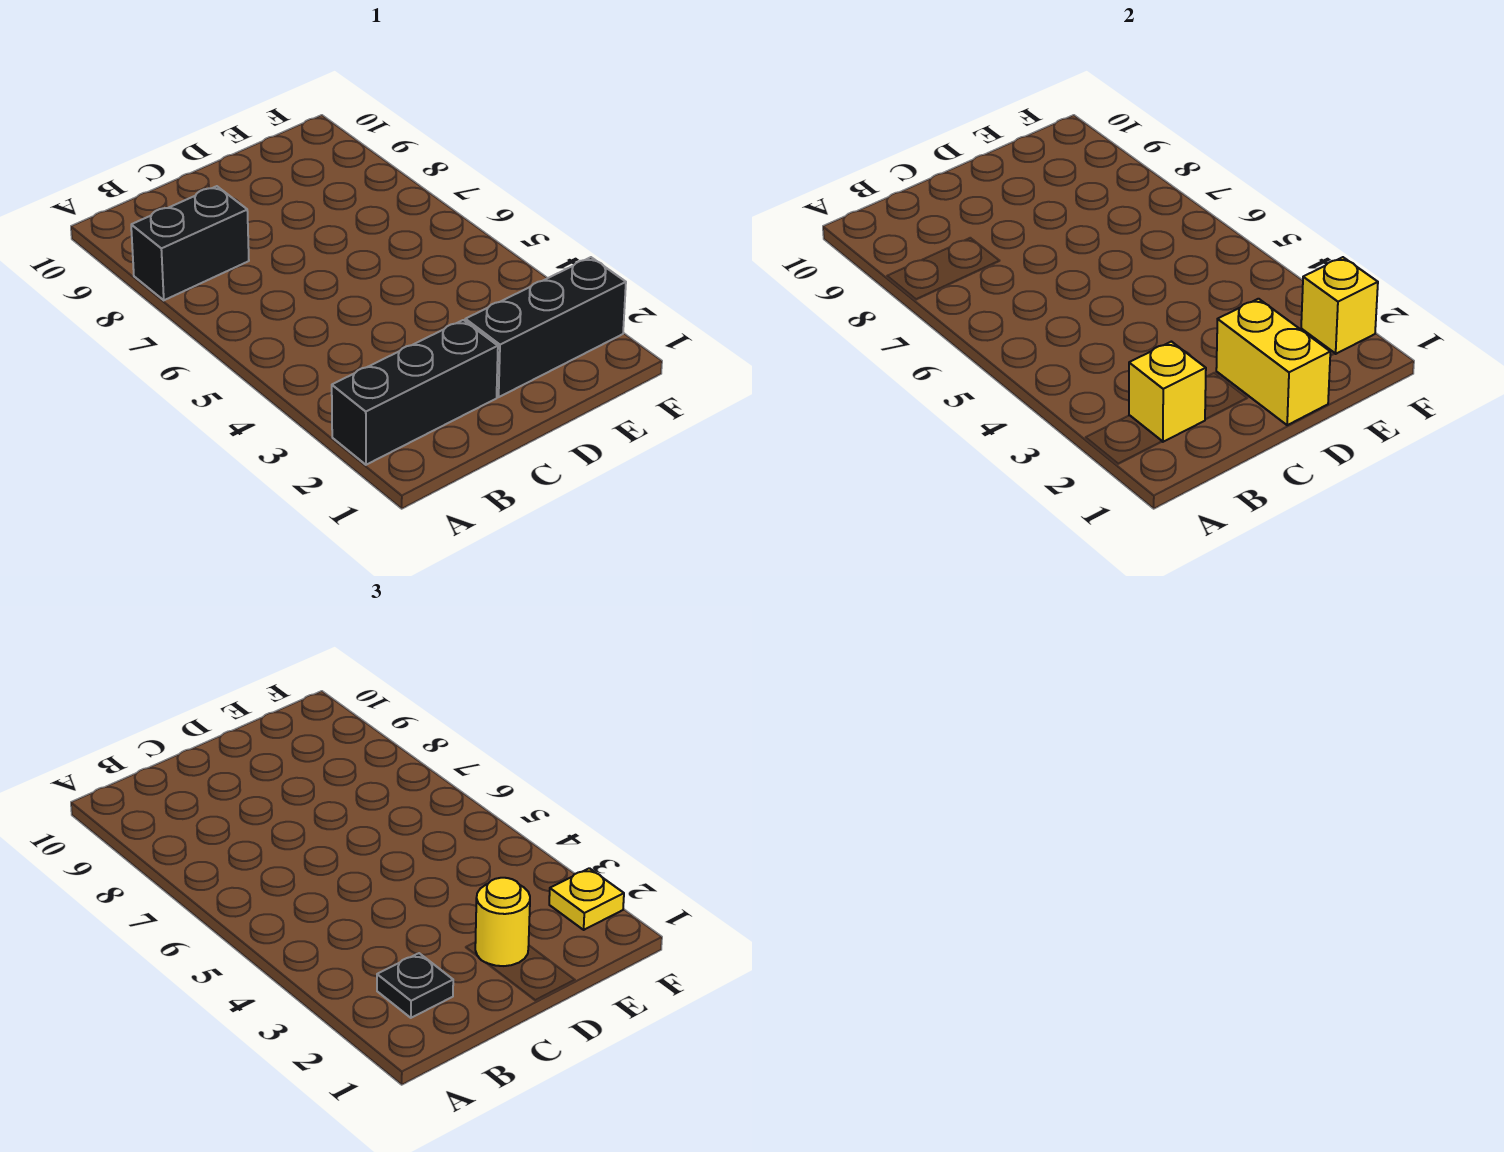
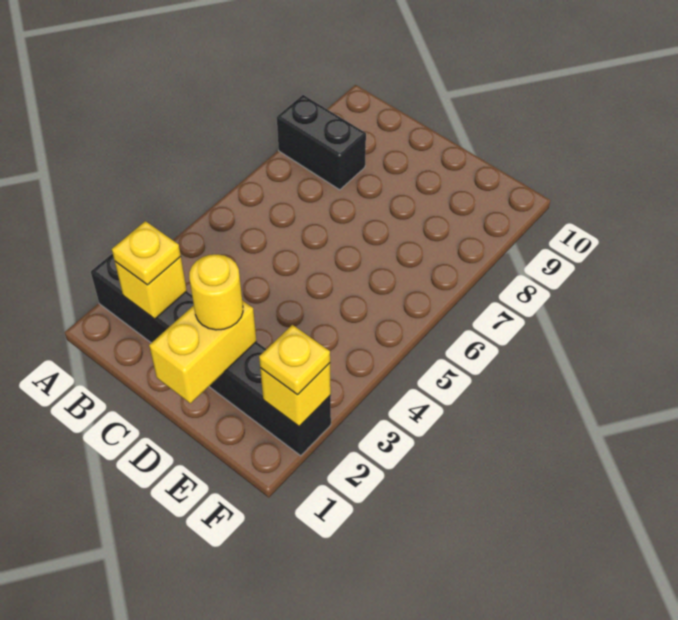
black plate B2 level 3 -> yellow plate B2 level 3

